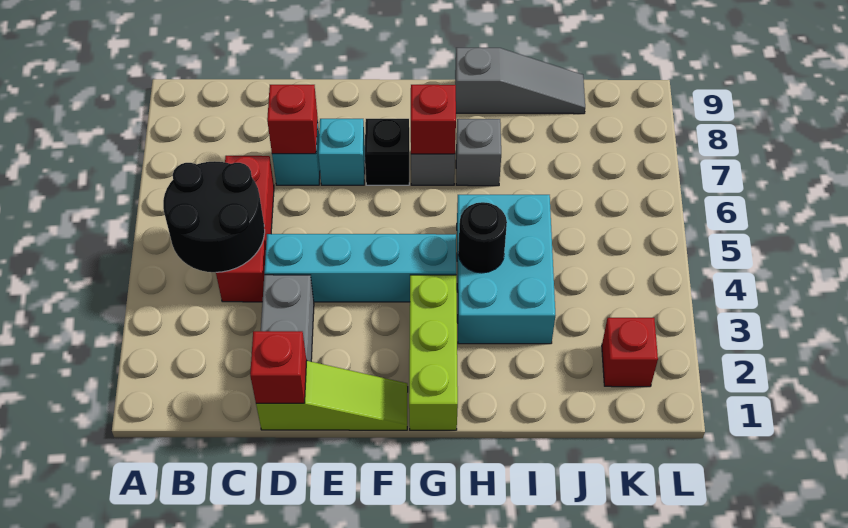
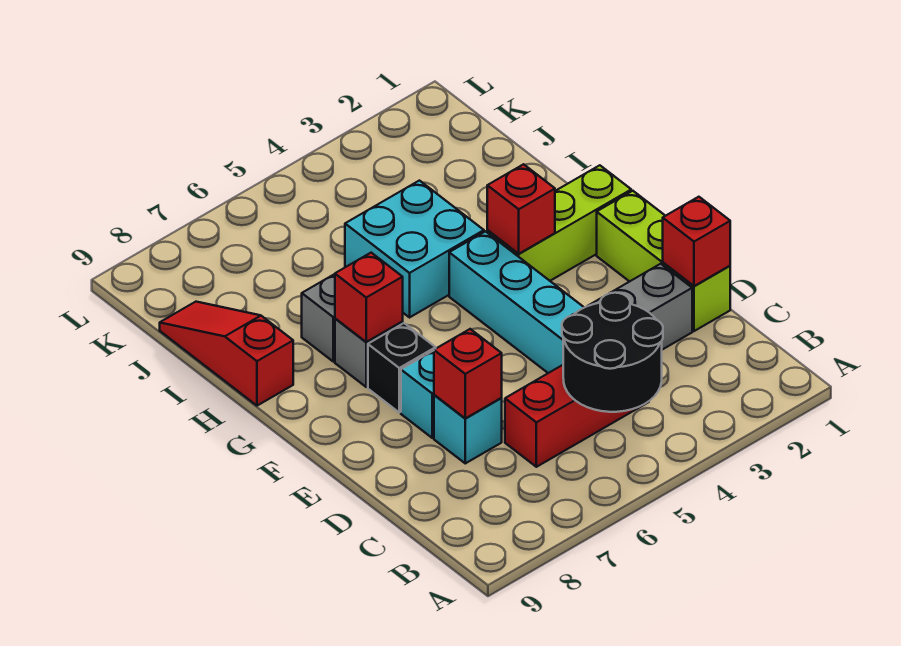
lime slope D1:F1 level 1 top D -> lime brick D1:F1 level 1
cyan brick H3:I5 level 1 -> cyan brick H4:I5 level 1
black round brick H4 level 2 -> none
grey slope H9:J9 level 1 top H -> red slope H9:J9 level 1 top H
red brick K2 level 1 -> red brick G3 level 2

